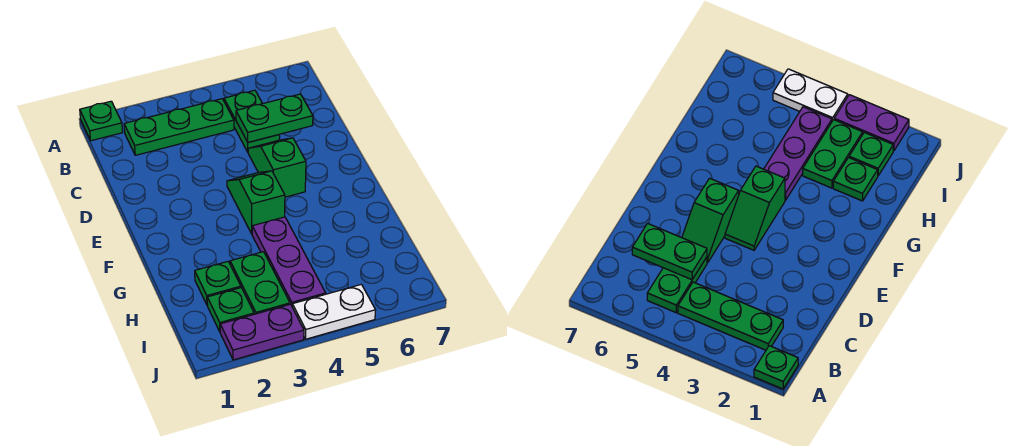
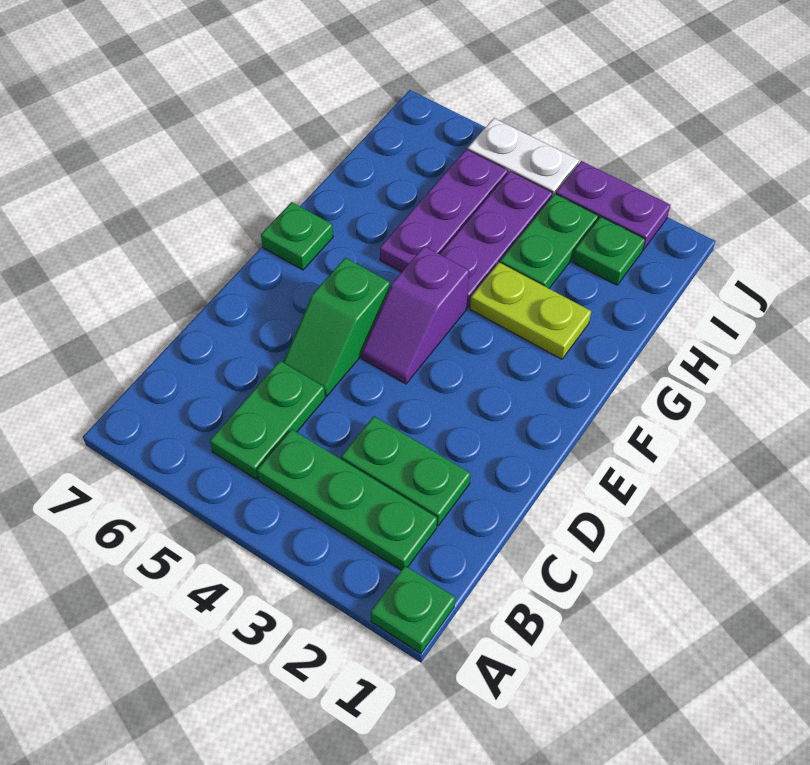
green plate C5:C6 level 2 -> green plate C2:C3 level 1
green slope E4:F4 level 1 top F -> purple slope E4:F4 level 1 top F
none -> lime plate G2:G3 level 1
none -> purple plate G5:I5 level 1
green plate H2 level 1 -> green plate F7 level 1

